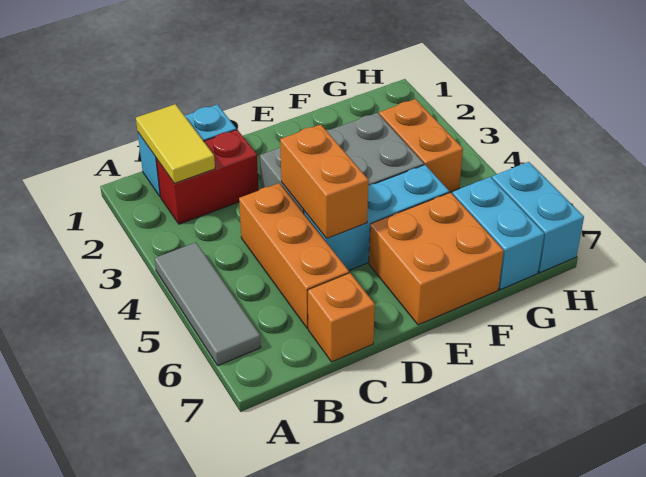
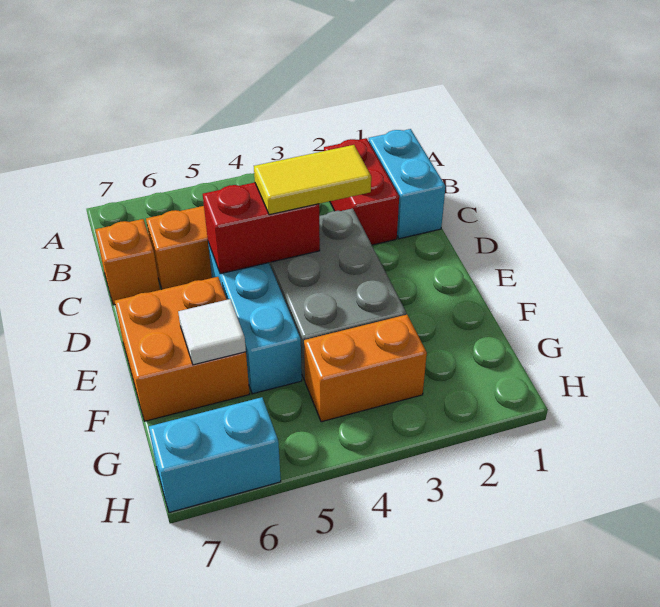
grey tile A4:A6 level 1 -> none
yellow tile B1:B2 level 2 -> yellow tile D3:D4 level 3
orange brick D4:D5 level 2 -> red brick D4:D5 level 2
none -> white tile F6 level 2
cyan brick G6:G7 level 1 -> none

